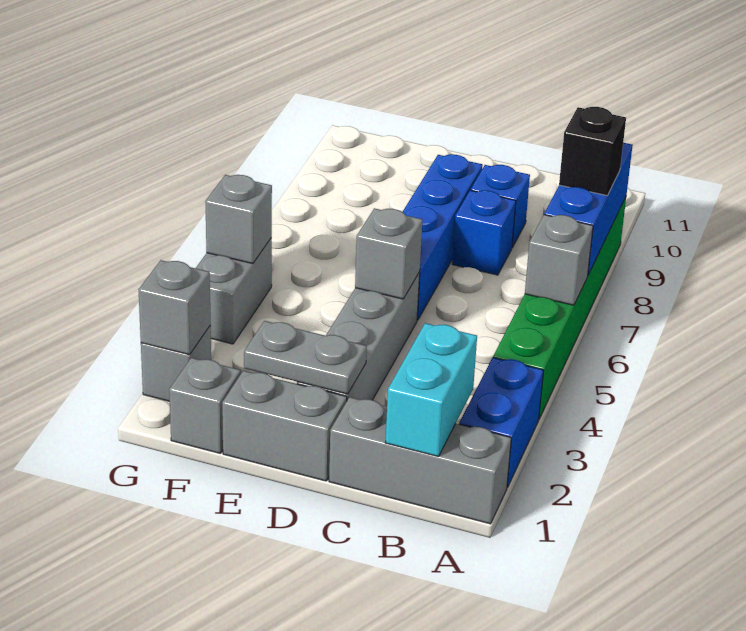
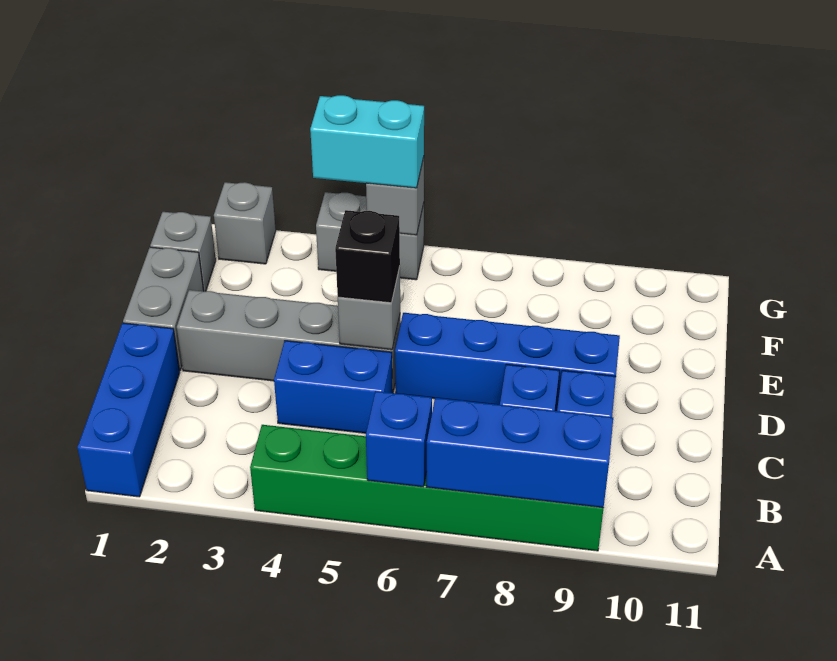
grey brick A1:C1 level 1 -> blue brick A1:C1 level 1
blue brick A2:A3 level 1 -> blue brick C4:C5 level 1
grey brick A6 level 2 -> blue brick A6 level 2
black brick A8 level 3 -> black brick D5 level 3
cyan brick B1:B2 level 2 -> cyan brick G4:G5 level 3
grey plate D2:E2 level 2 -> none
grey brick G2 level 2 -> none

